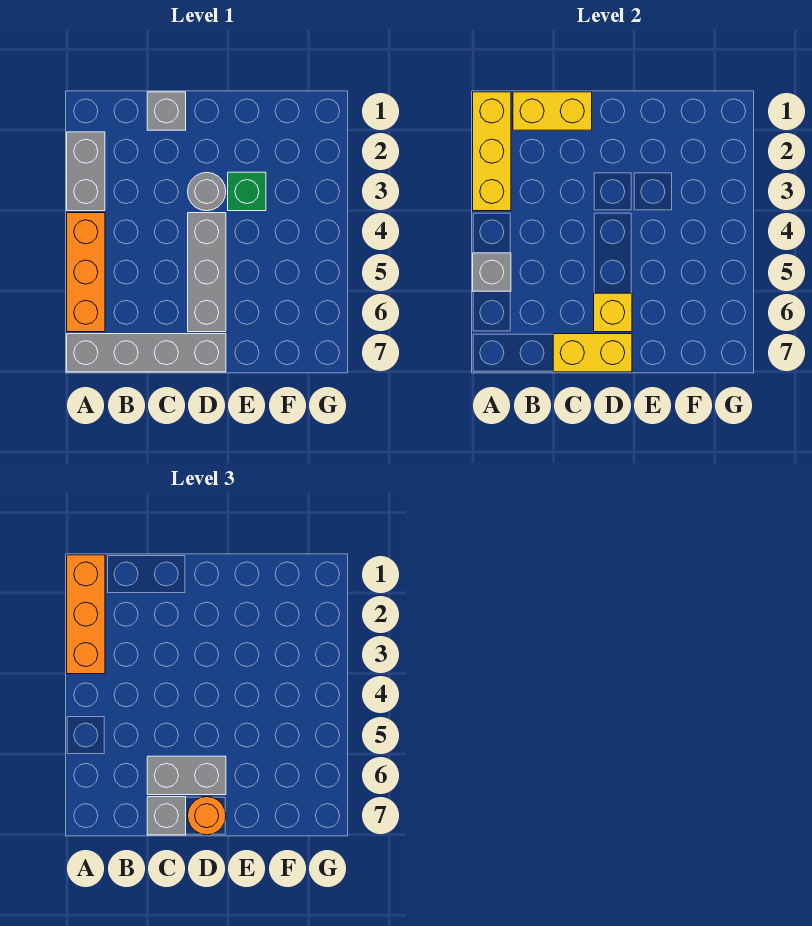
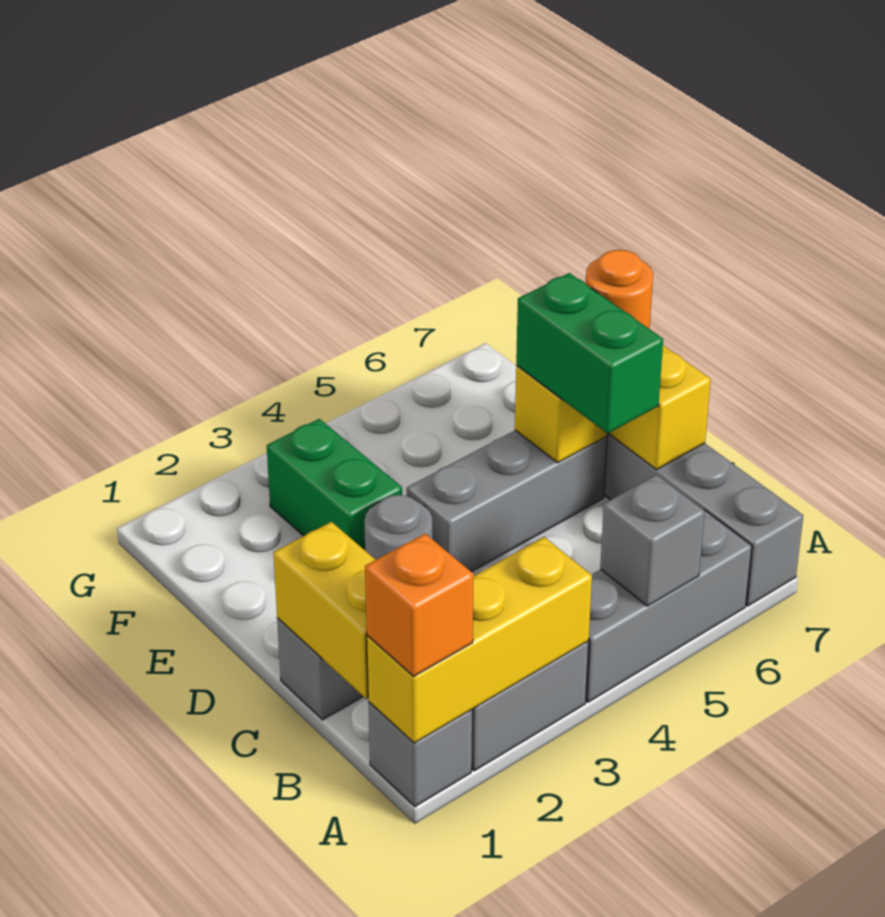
orange brick A1:A3 level 3 -> orange brick A1 level 3
orange brick A4:A6 level 1 -> grey brick A4:A6 level 1
grey brick C6:D6 level 3 -> green brick C6:D6 level 3
grey brick C7 level 3 -> grey brick A1 level 1
green brick E3 level 1 -> green brick E3:F3 level 1

